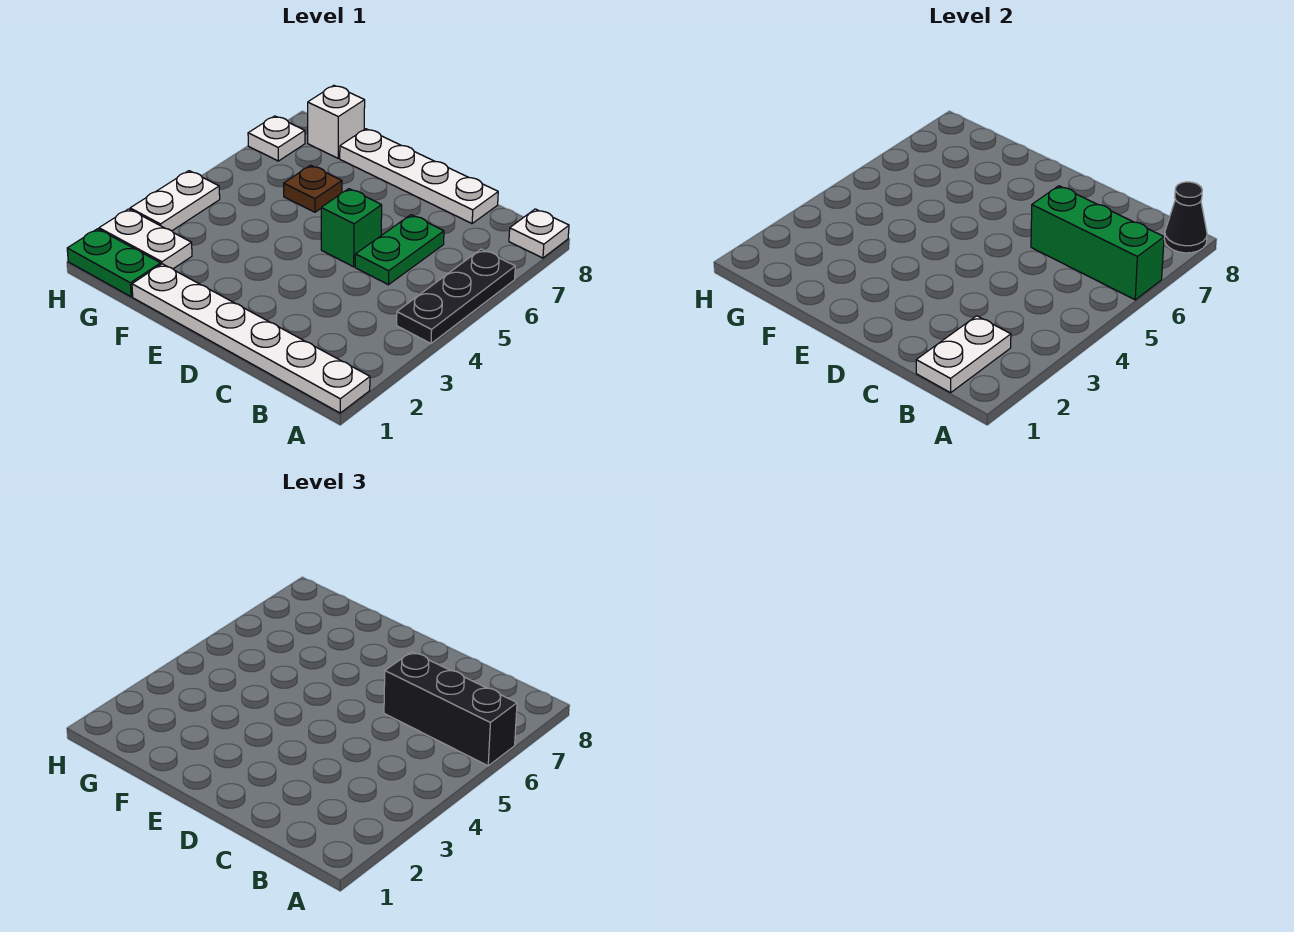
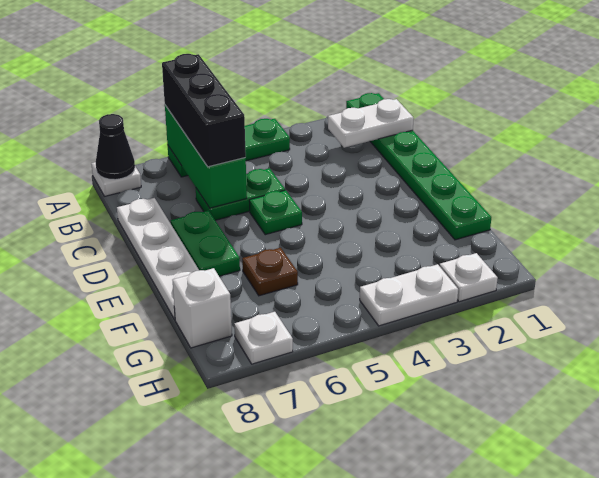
white plate A1:F1 level 1 -> green plate A1:F1 level 1
black plate A4:A6 level 1 -> green plate A4:A6 level 1
green brick D5 level 1 -> green plate D5 level 1
green plate G1:H1 level 1 -> green plate D7:E7 level 1
white plate G2:H2 level 1 -> white plate H2 level 1

